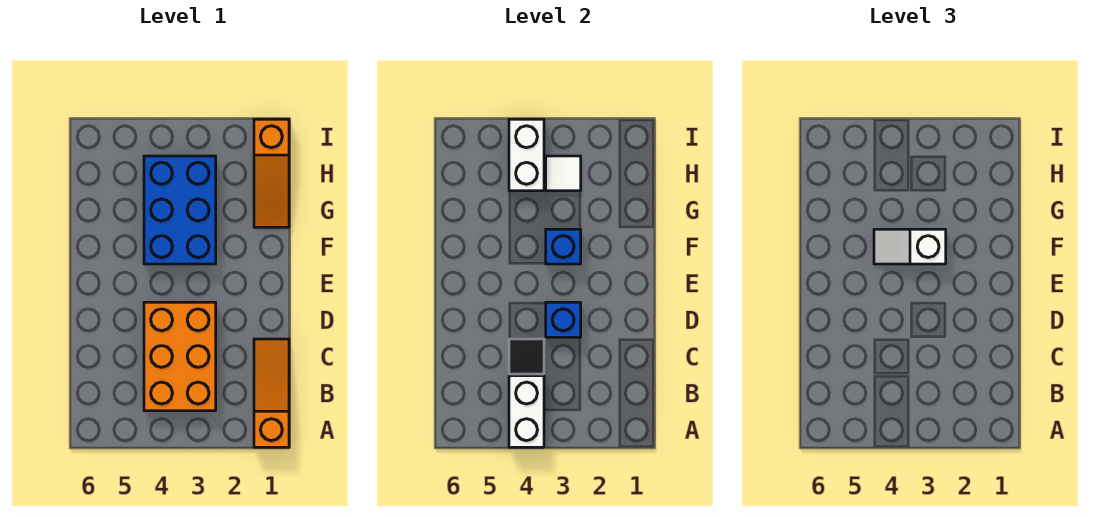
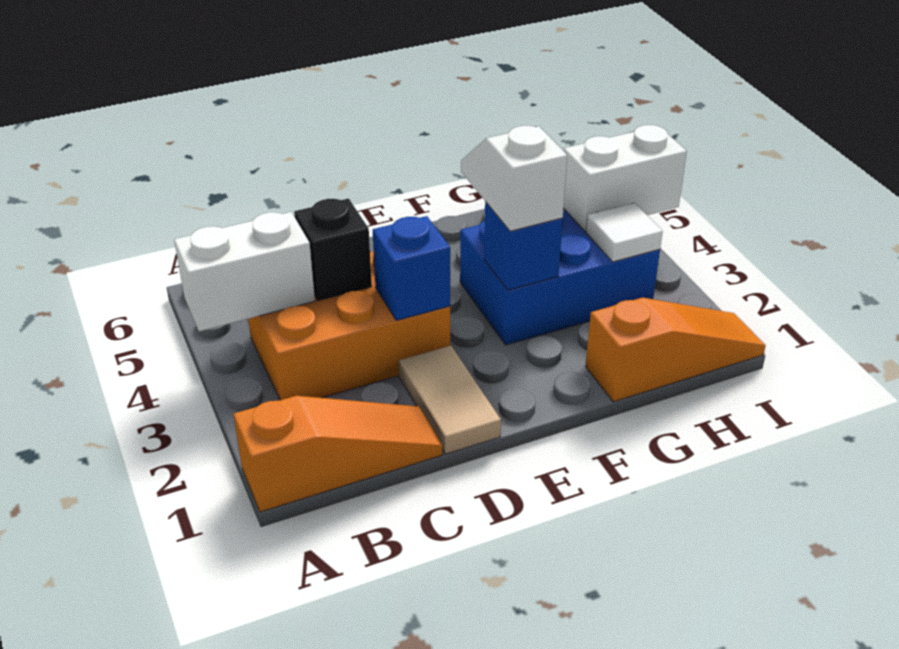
black tile C4 level 2 -> black brick C4 level 2
none -> tan tile D1:D2 level 1
orange slope G1:I1 level 1 top I -> orange slope G1:I1 level 1 top G

